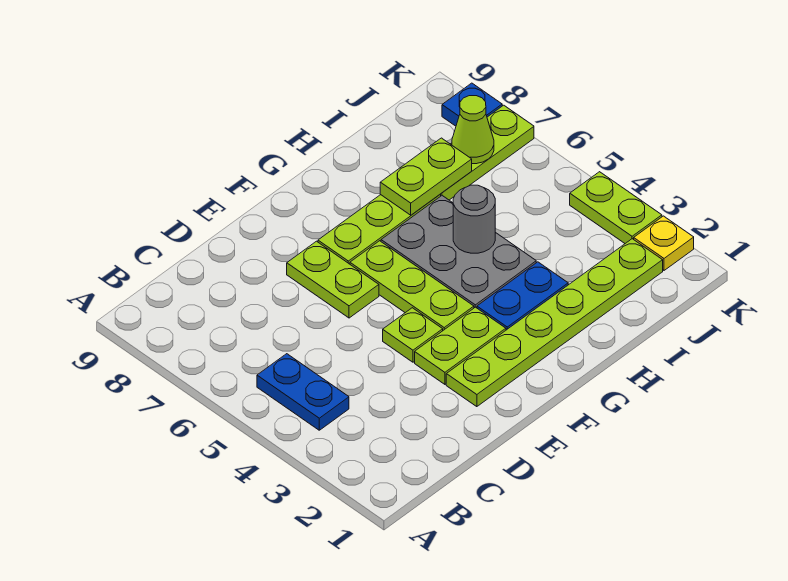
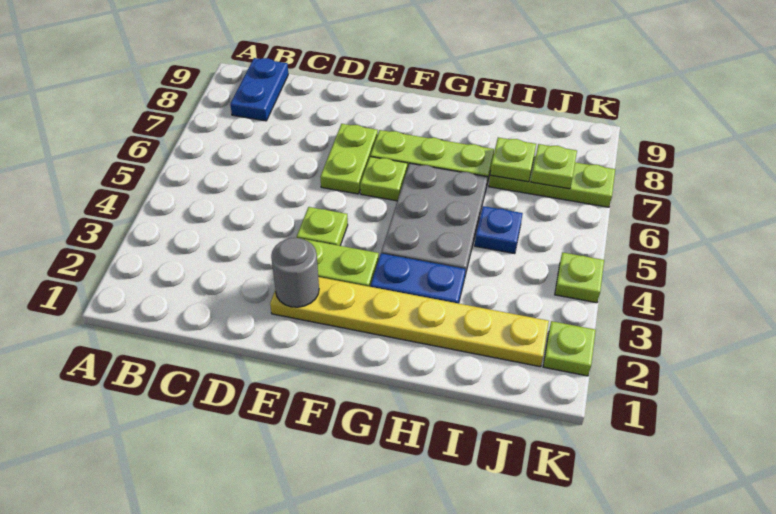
blue plate B4:B5 level 1 -> blue plate B8:B9 level 1
lime plate E2:J2 level 1 -> yellow plate E2:J2 level 1
lime plate F4:F6 level 1 -> lime plate F6 level 1
grey round brick H5 level 2 -> grey round brick E2 level 2
lime plate H7:I7 level 2 -> lime plate I7 level 2
lime cone J7 level 2 -> lime plate J7 level 2
yellow plate K2 level 1 -> lime plate K2 level 1
lime plate K3:K4 level 1 -> lime plate K4 level 1
blue plate K8 level 1 -> blue plate I5 level 1

